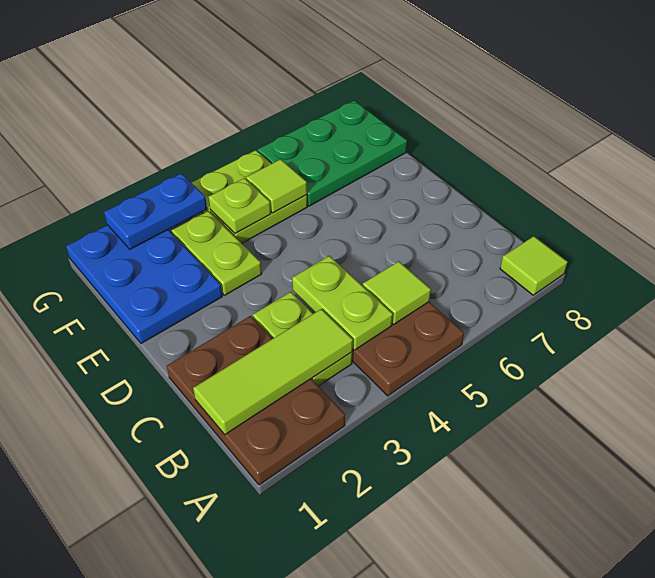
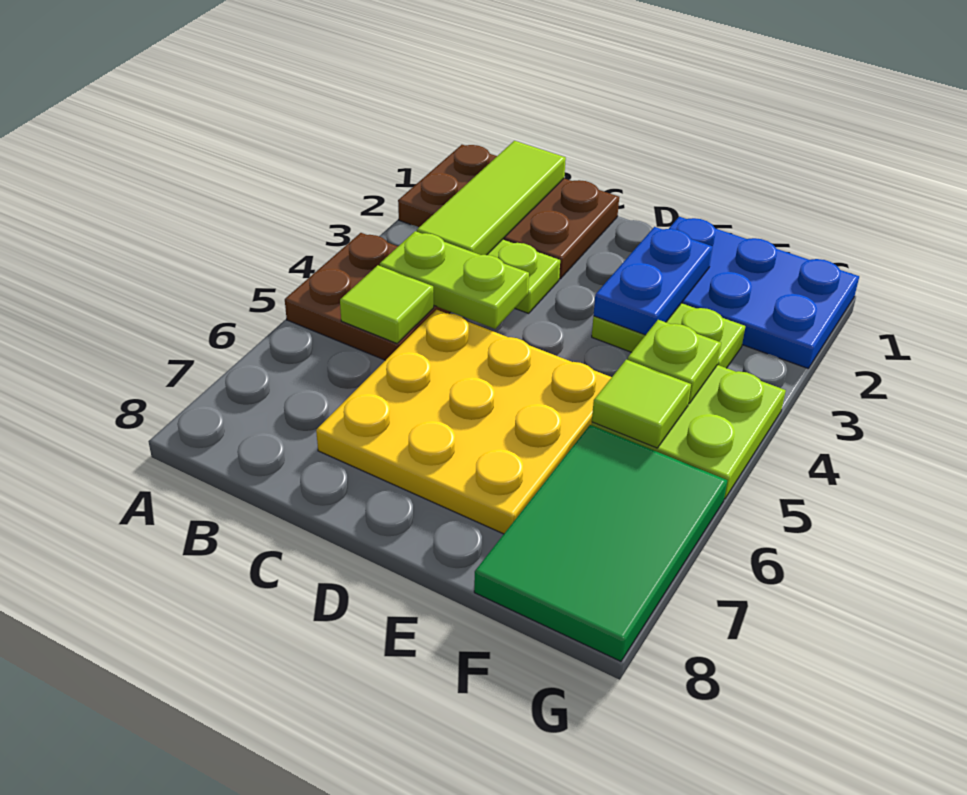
lime tile A8 level 1 -> none
none -> yellow plate C5:E7 level 1
green plate F6:G8 level 1 -> green tile F6:G8 level 1
blue plate G2:G3 level 2 -> blue plate E2:E3 level 2

